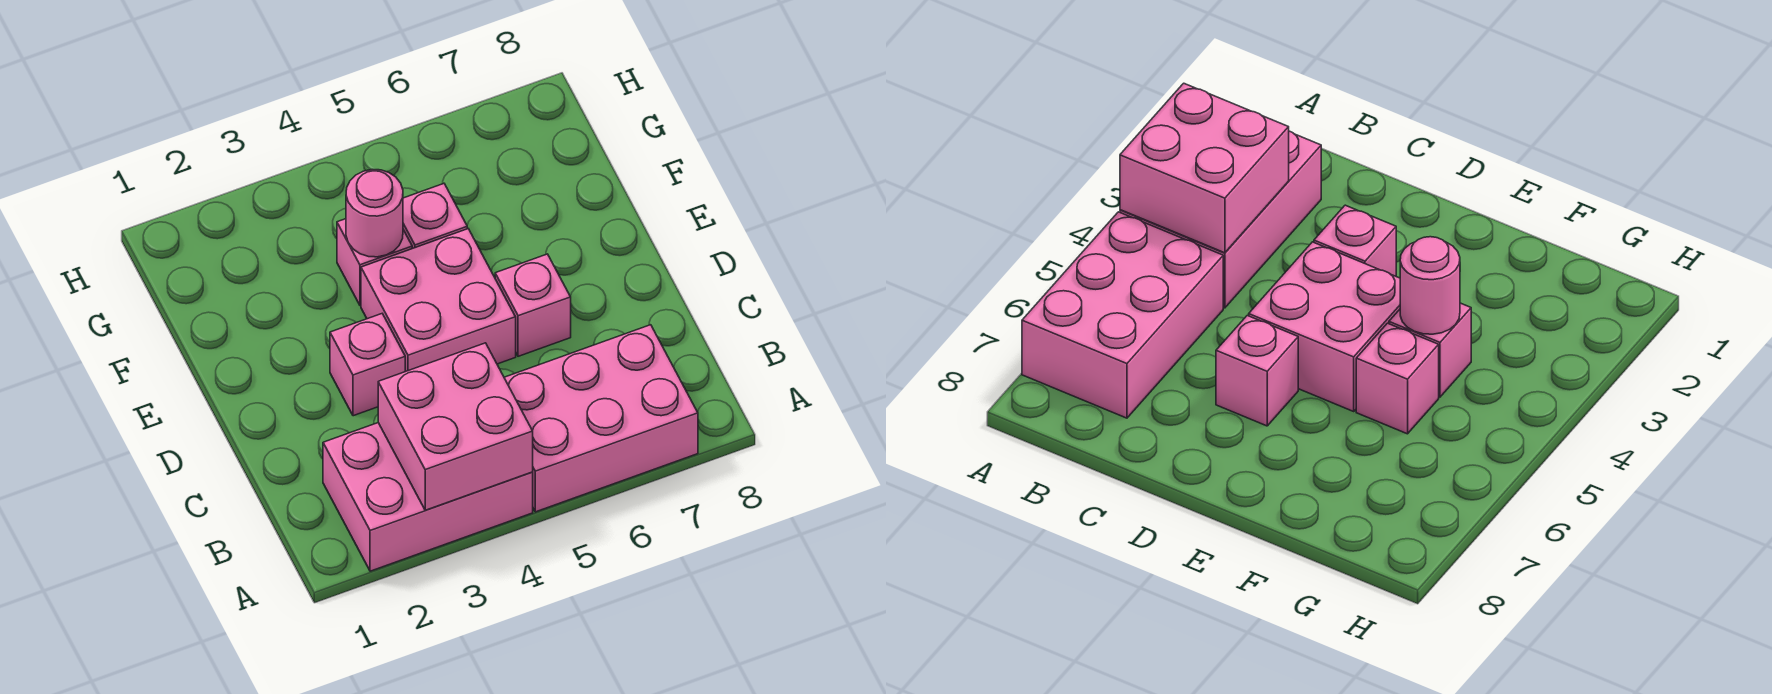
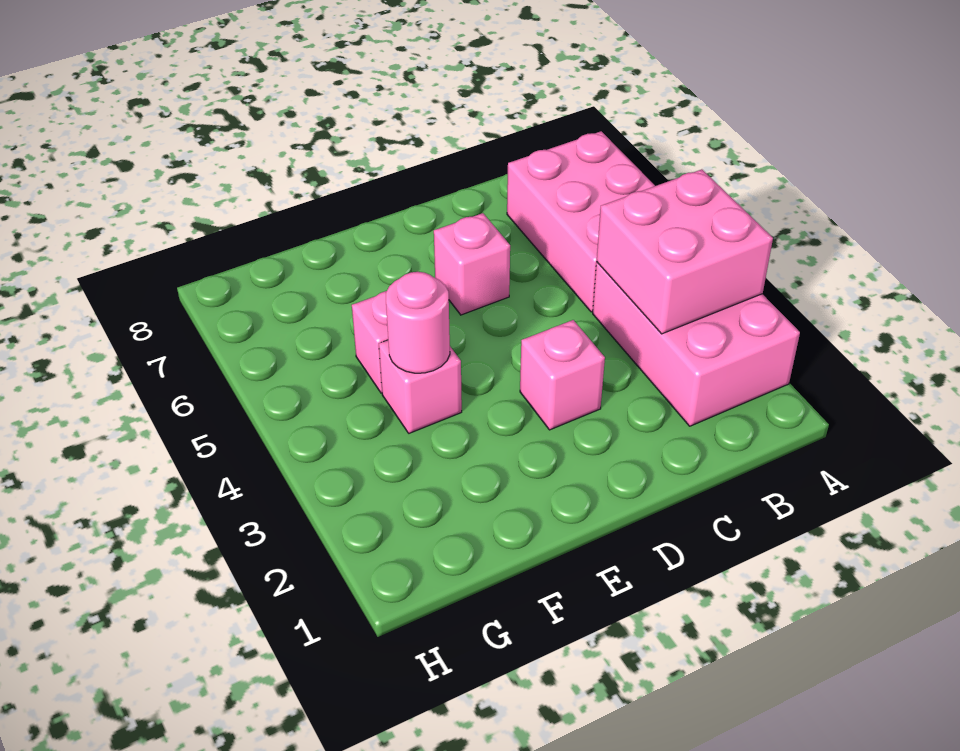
pink brick D4:E5 level 1 -> none

